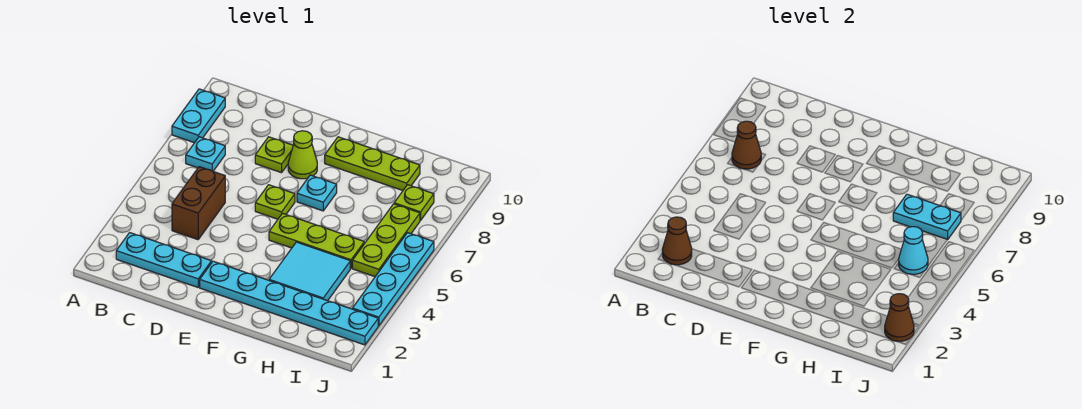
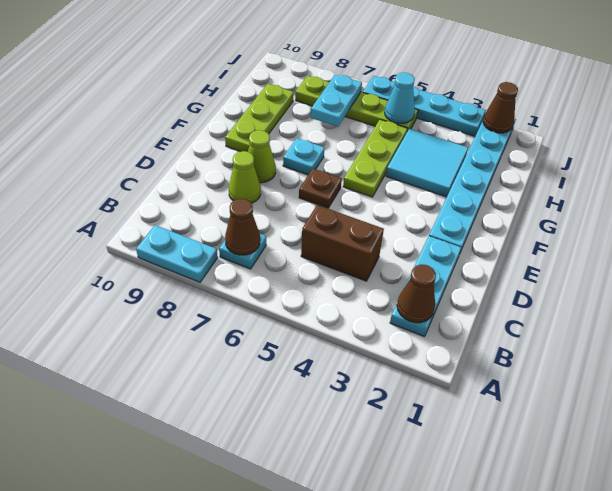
lime plate D8 level 1 -> lime cone D8 level 1
lime plate E6 level 1 -> brown plate E6 level 1

